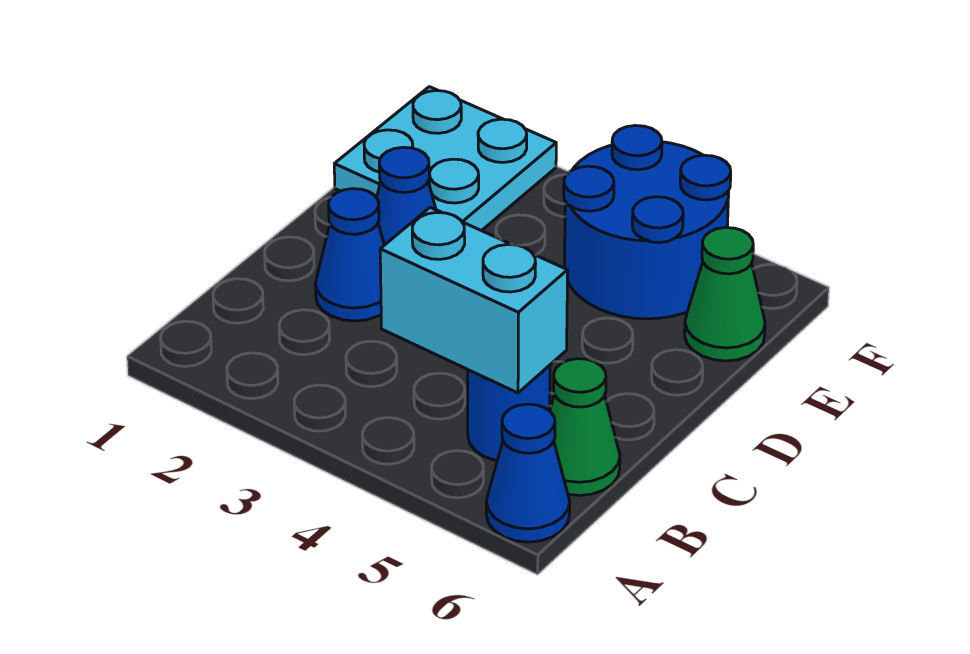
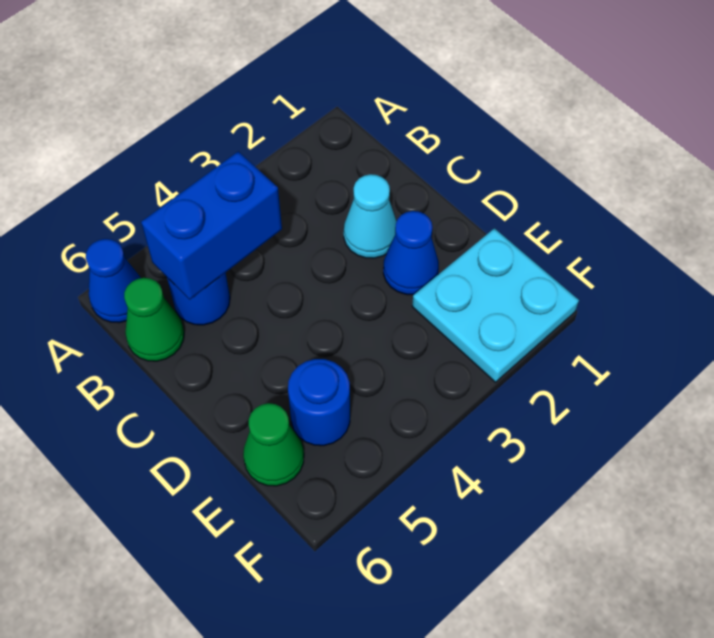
cyan brick B4:B5 level 2 -> blue brick B4:B5 level 2
blue cone C2 level 1 -> cyan cone C2 level 1
blue round brick E4:F5 level 1 -> blue round brick E5 level 1

